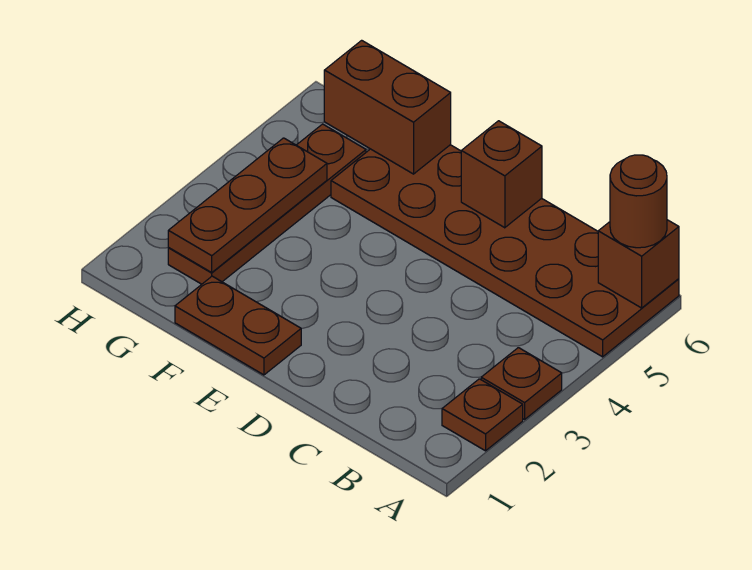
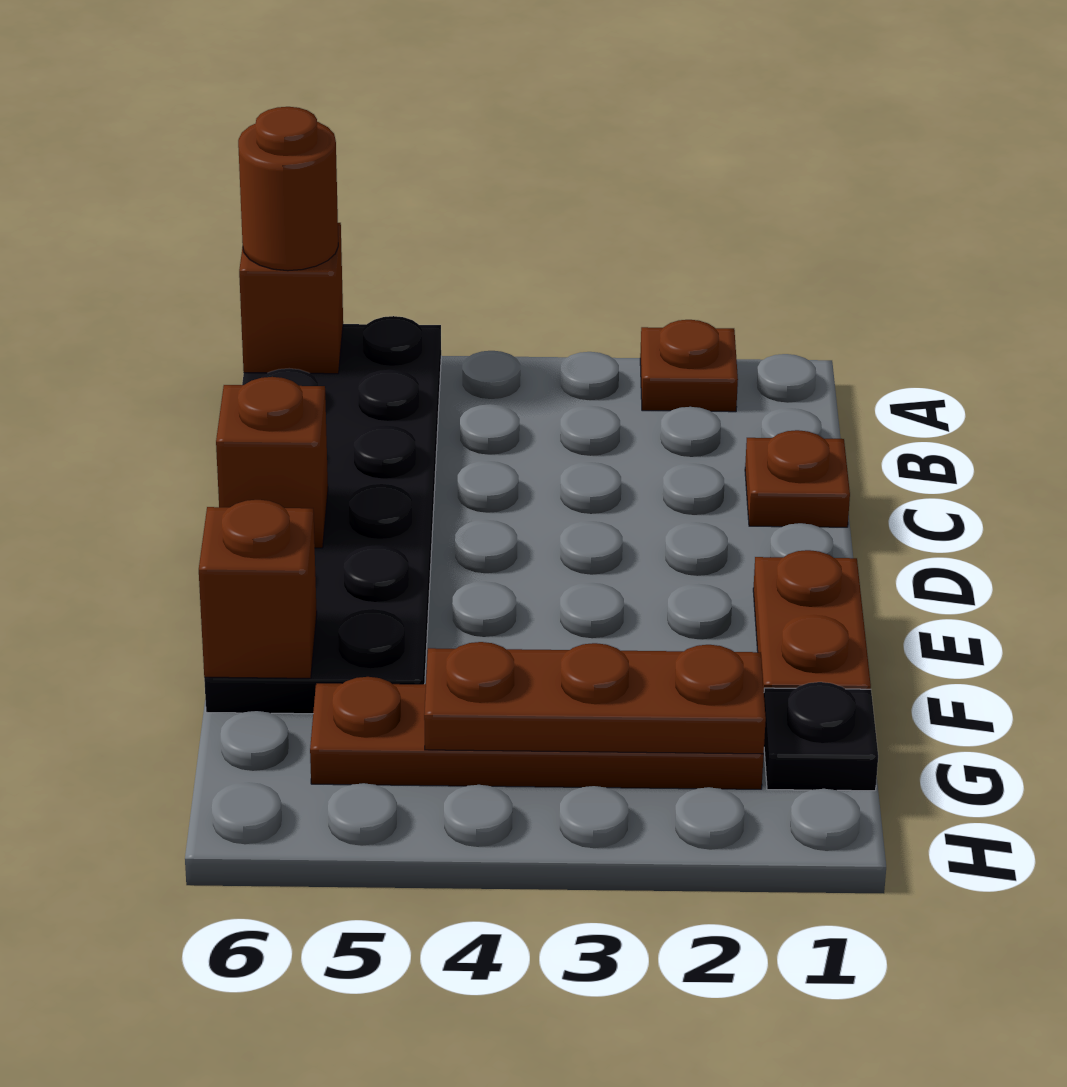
brown plate A3 level 1 -> brown plate C1 level 1
brown plate A5:F6 level 1 -> black plate A5:F6 level 1
brown brick F6:G6 level 2 -> brown brick F6 level 2
none -> black plate G1 level 1

